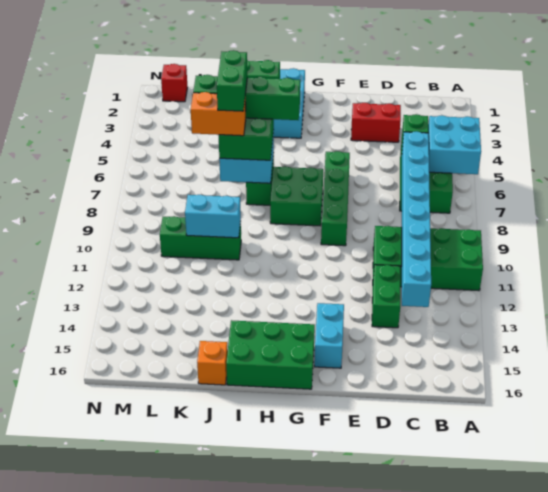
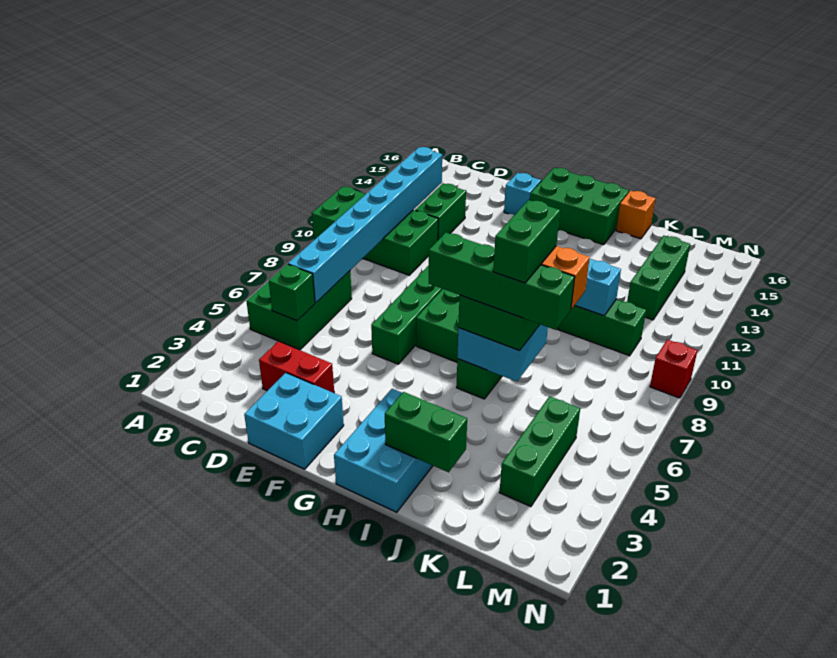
cyan brick A5:B6 level 2 -> cyan brick E1:F2 level 1
cyan brick F14:F15 level 1 -> cyan brick F15 level 1
none -> green brick L3:L5 level 1
none -> green brick L12:L14 level 1
red brick M1 level 1 -> red brick N9 level 1

